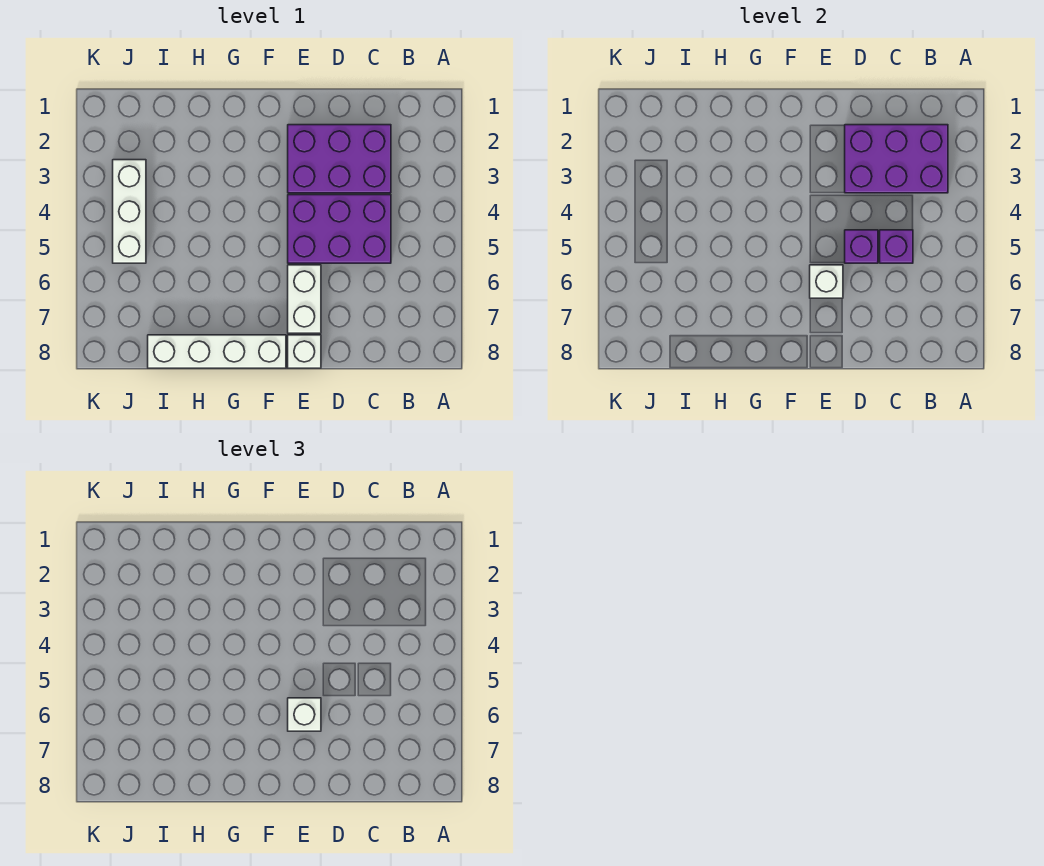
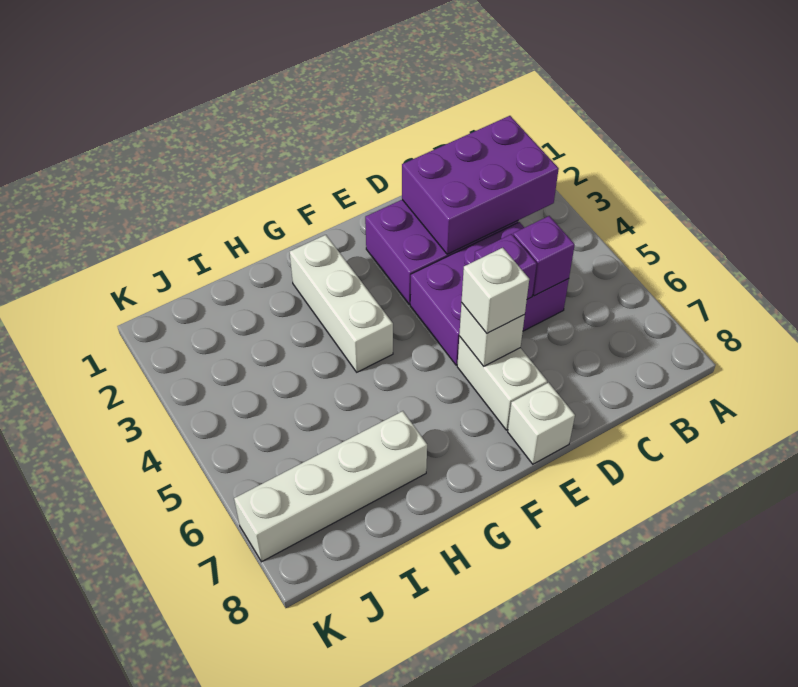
white brick F8:I8 level 1 -> white brick H7:K7 level 1
white brick J3:J5 level 1 -> white brick G2:G4 level 1

